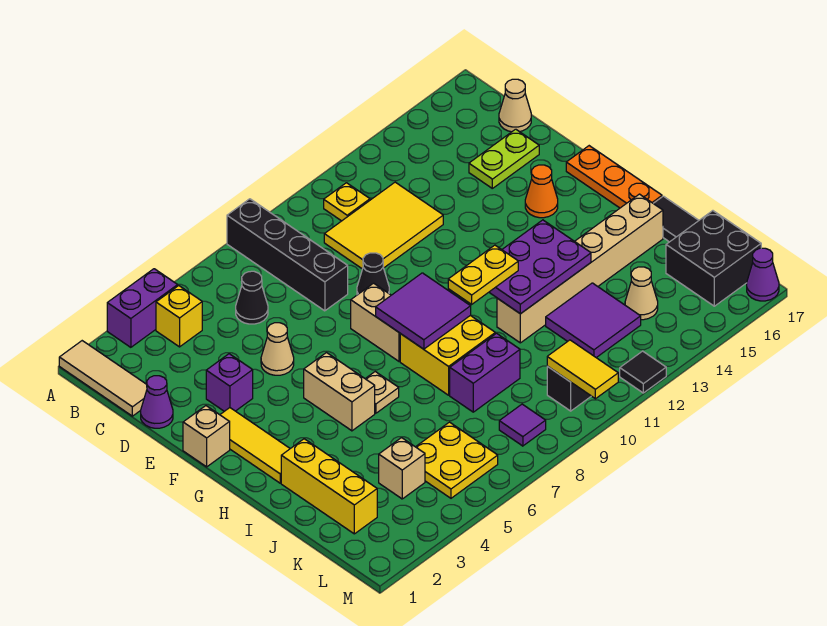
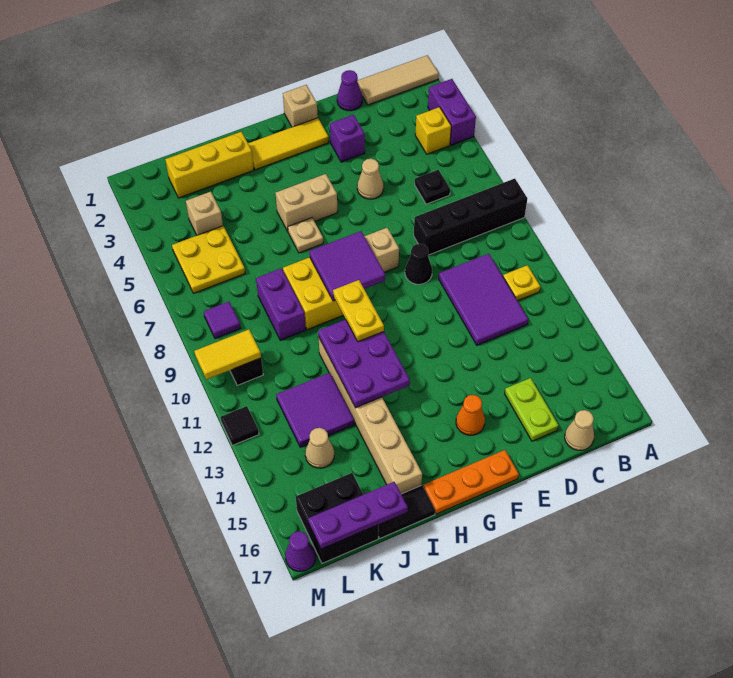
black cone C6 level 1 -> black plate C6 level 1
yellow tile C10:D12 level 1 -> purple tile C10:D12 level 1
none -> purple plate J17:L17 level 2

